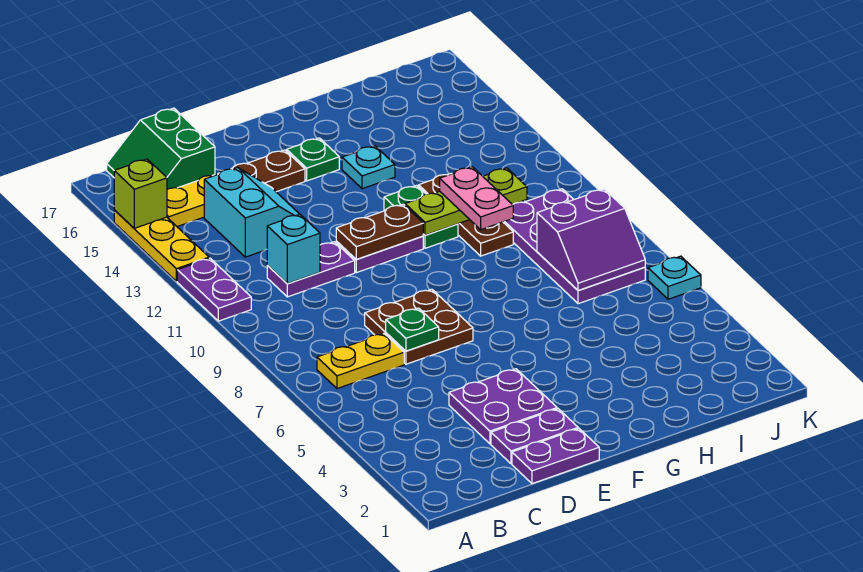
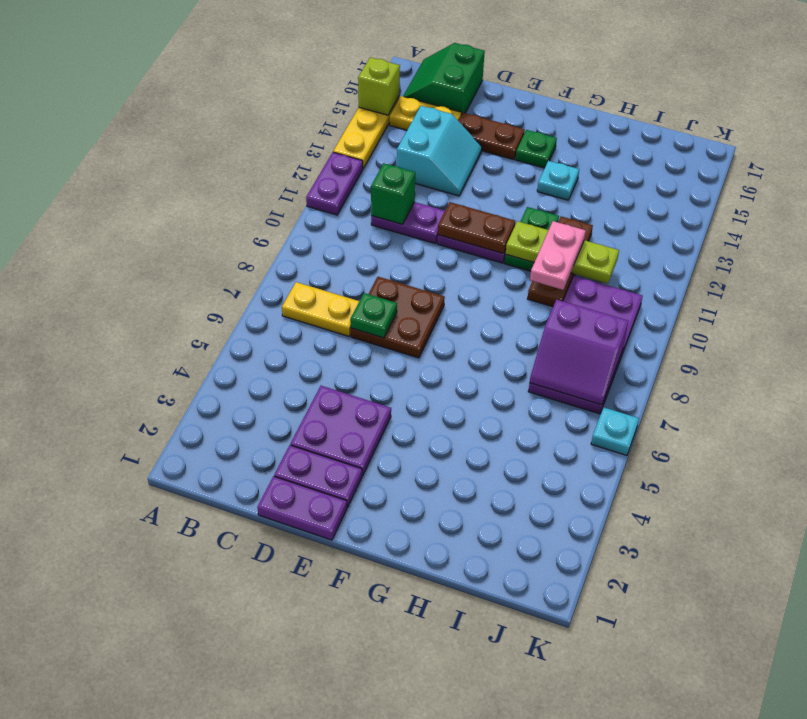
cyan brick C11 level 2 -> green brick C11 level 2

